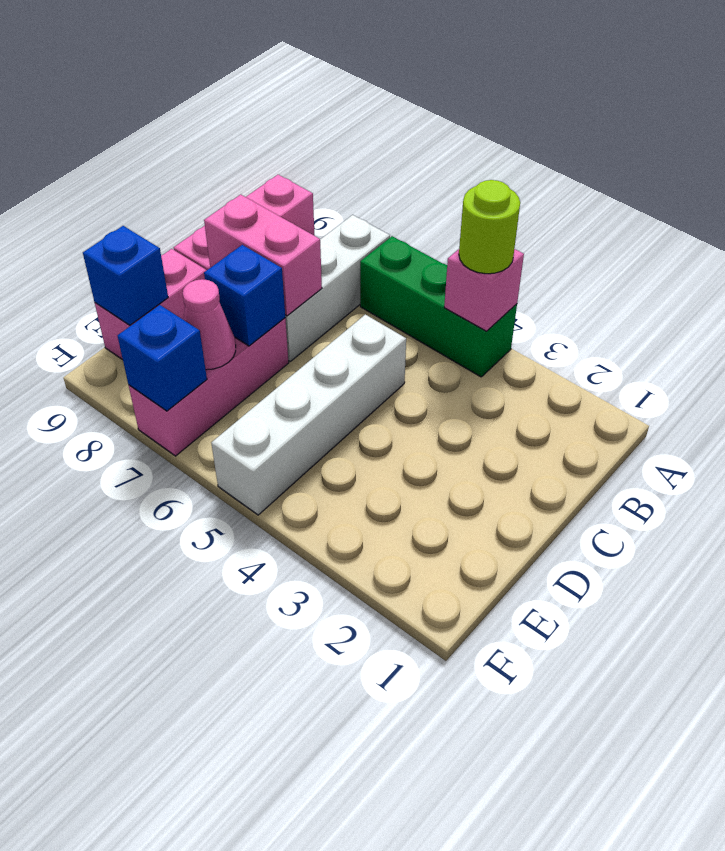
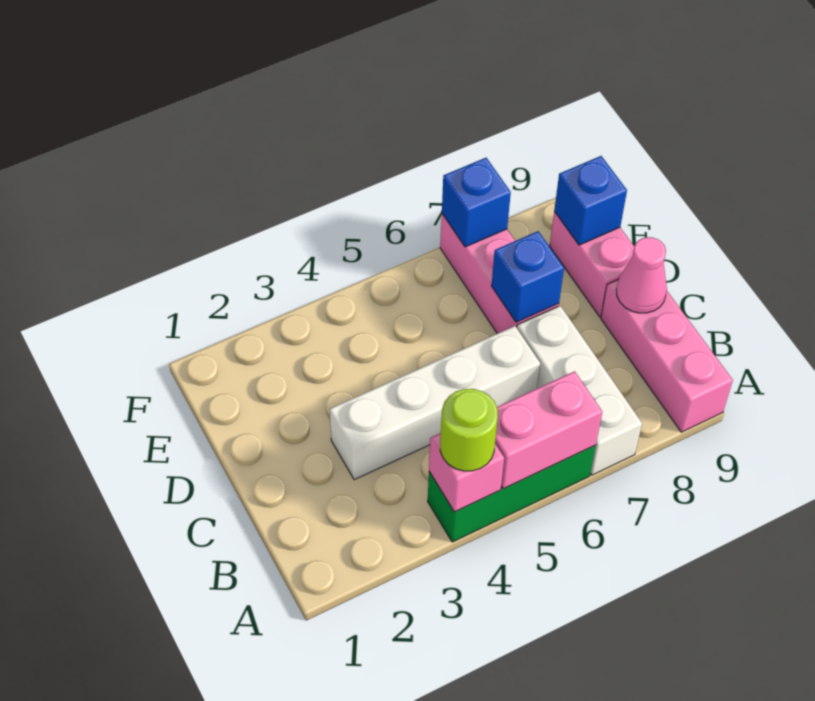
white brick C5:F5 level 1 -> white brick C3:C6 level 1
pink brick C7:C8 level 2 -> pink brick A5:A6 level 2
pink cone E7 level 2 -> pink cone C9 level 2

